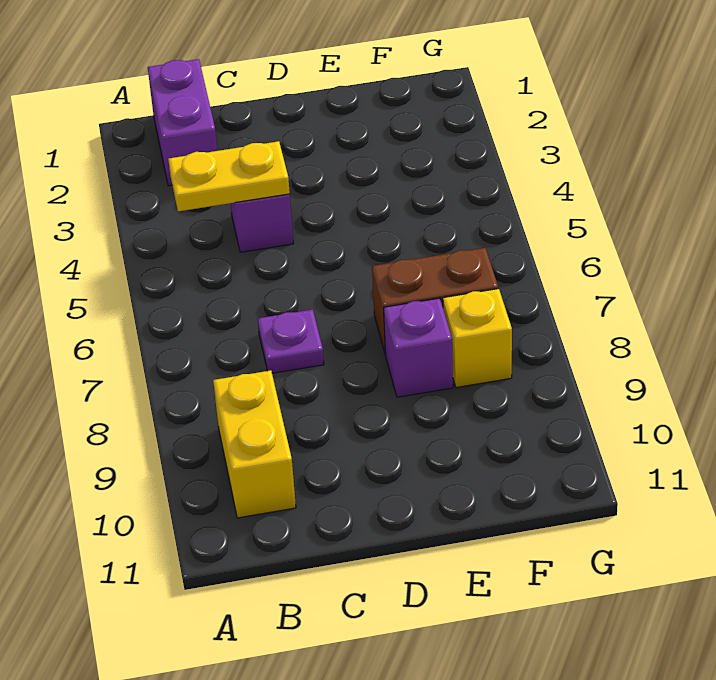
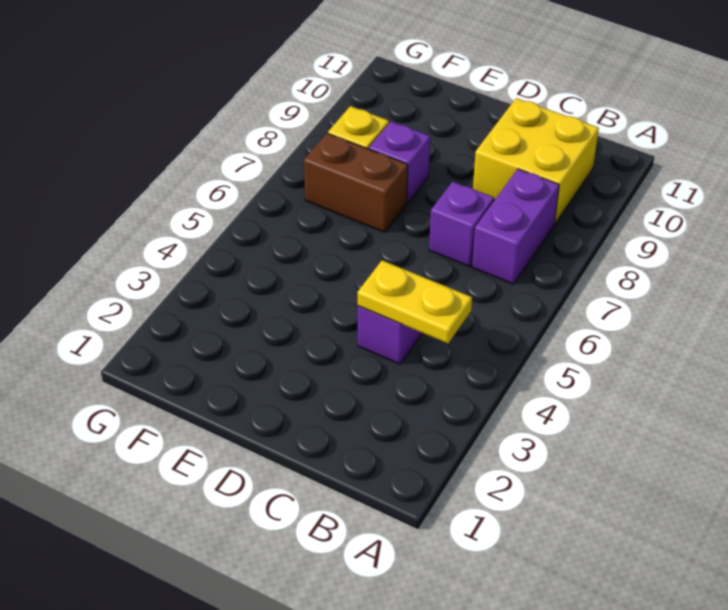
purple brick B1:B2 level 1 -> purple brick B7:B8 level 1
yellow brick B9:B10 level 1 -> yellow brick B9:C10 level 1
purple plate C7 level 1 -> purple brick C7 level 1

